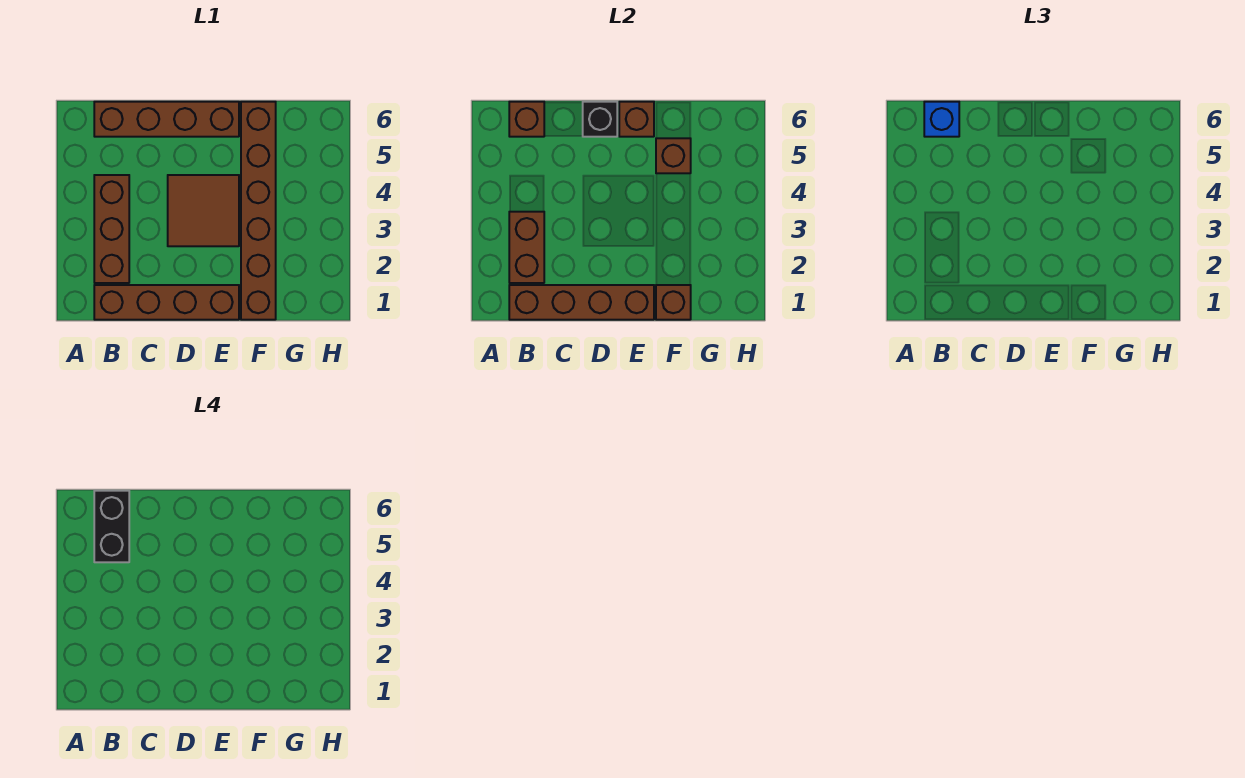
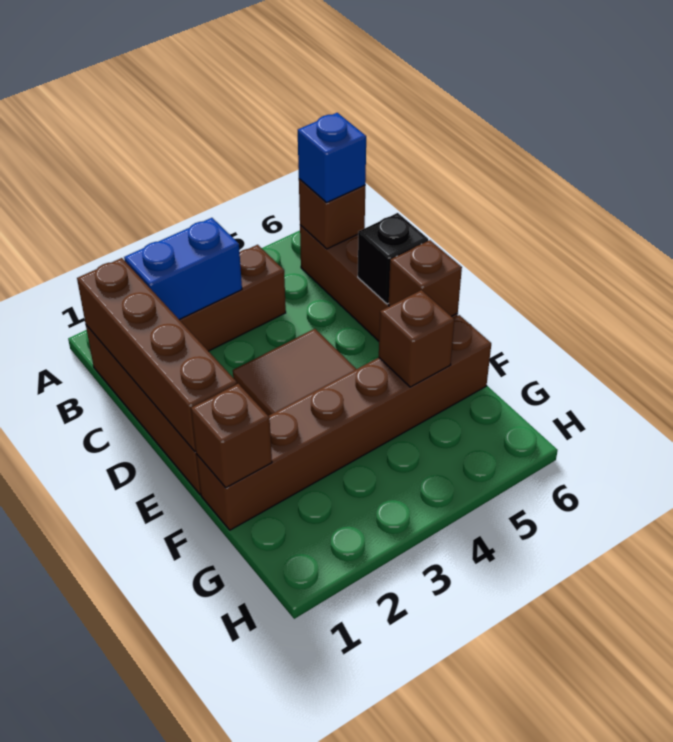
brown brick B2:B3 level 2 -> blue brick B2:B3 level 2
black brick B5:B6 level 4 -> none

